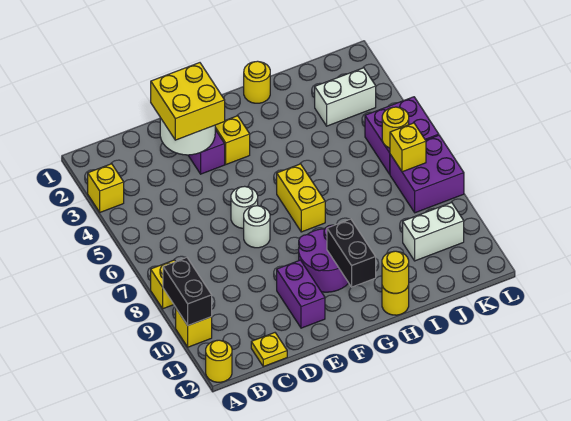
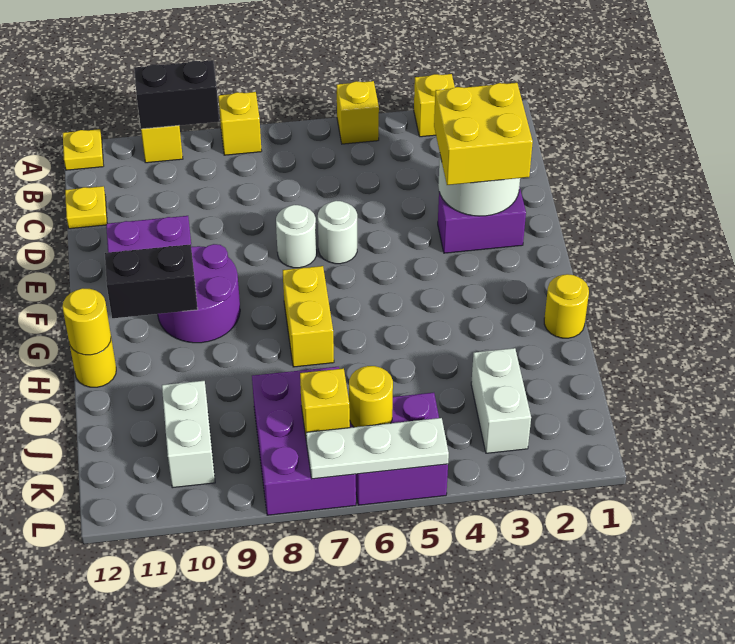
yellow round brick A12 level 1 -> yellow plate A12 level 1
yellow brick F3 level 1 -> yellow brick A5 level 1
yellow brick G6:G7 level 1 -> yellow brick G7:H7 level 1
purple brick K7:L8 level 1 -> purple brick J7:L8 level 1
none -> white plate L5:L7 level 2

